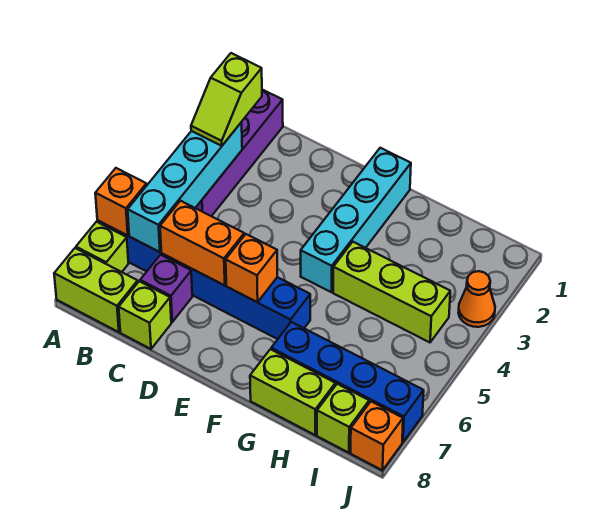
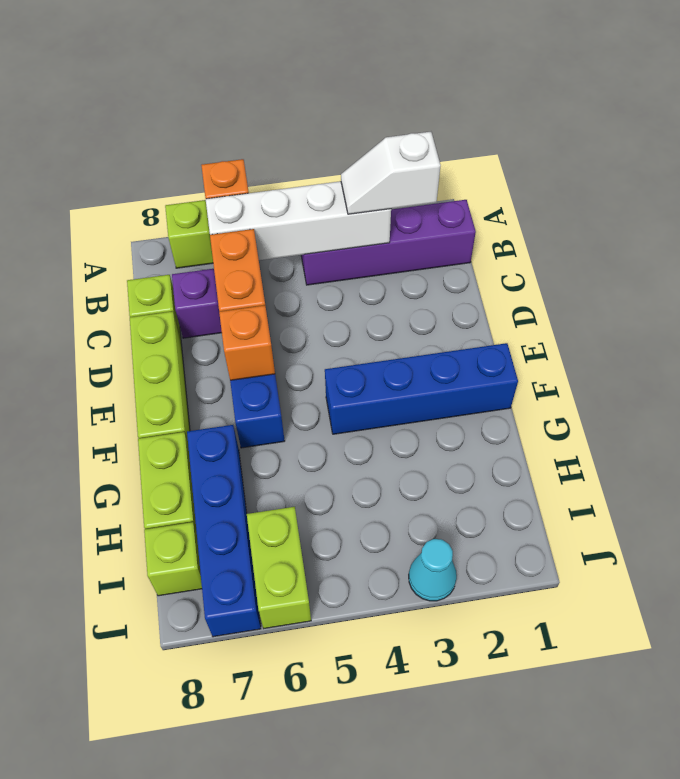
lime brick A8:B8 level 1 -> lime brick I6:J6 level 1
lime slope B2:B3 level 3 top 2 -> white slope B2:B3 level 3 top 2
cyan brick B3:B6 level 2 -> white brick B3:B6 level 2
cyan brick F1:F4 level 1 -> blue brick F1:F4 level 1
lime brick G4:I4 level 1 -> lime brick D8:F8 level 1
orange cone J3 level 1 -> cyan cone J3 level 1
orange brick J8 level 1 -> none

